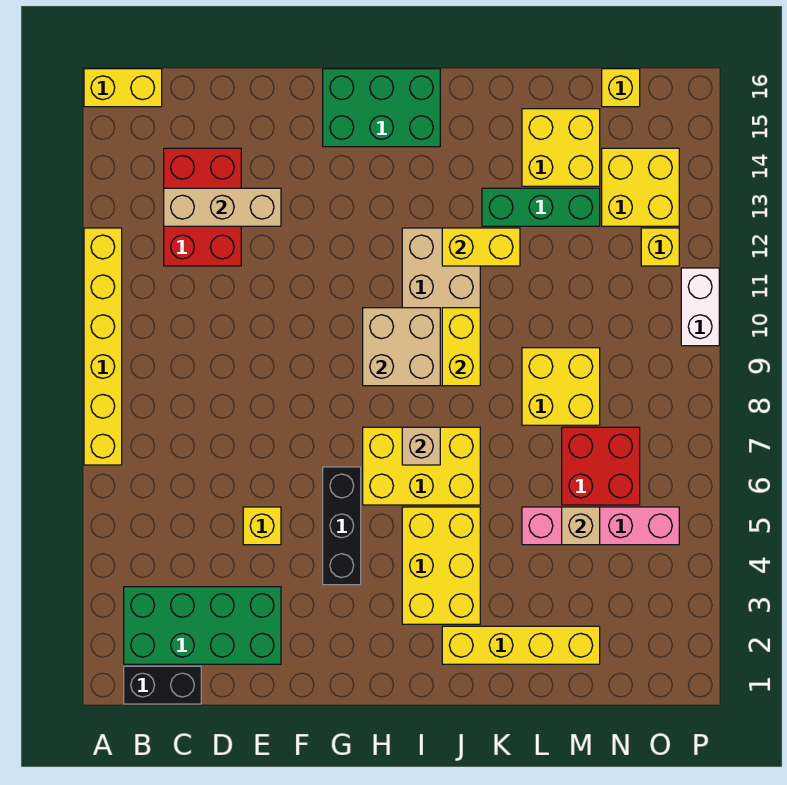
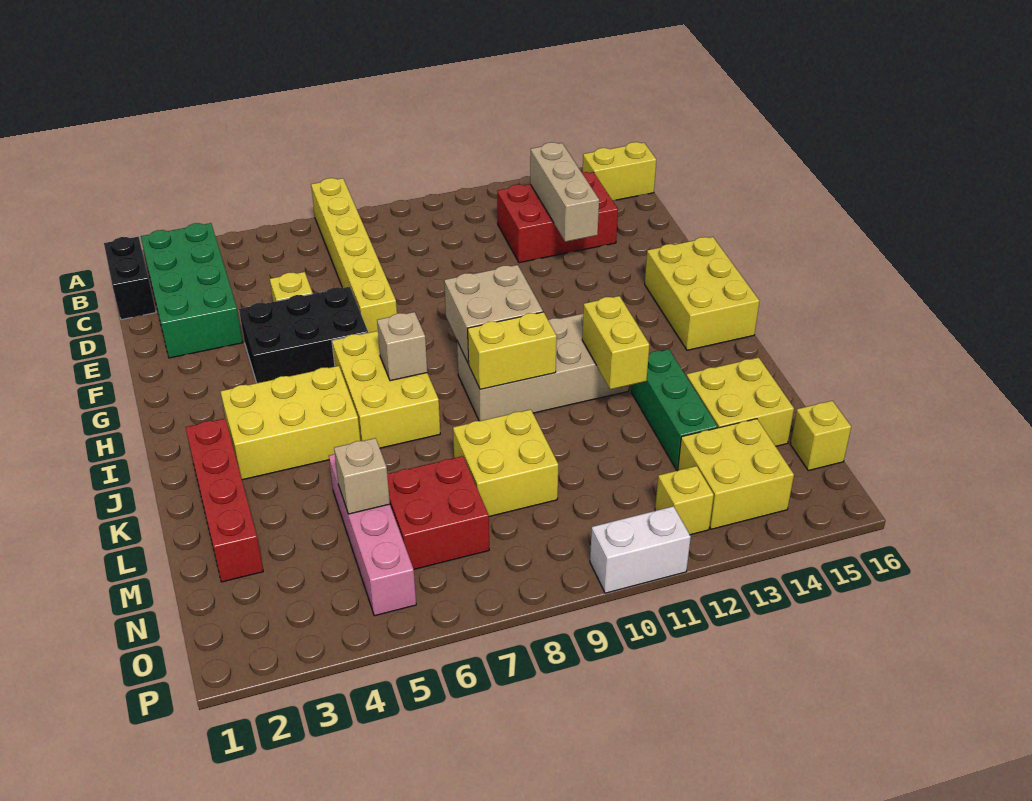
yellow brick A7:A12 level 1 -> yellow brick A7:F7 level 1
yellow brick A16:B16 level 1 -> yellow brick B15:B16 level 1
black brick G4:G6 level 1 -> black brick F4:G6 level 1
green brick G15:I16 level 1 -> yellow brick G15:I16 level 1
yellow brick J2:M2 level 1 -> red brick J2:M2 level 1

